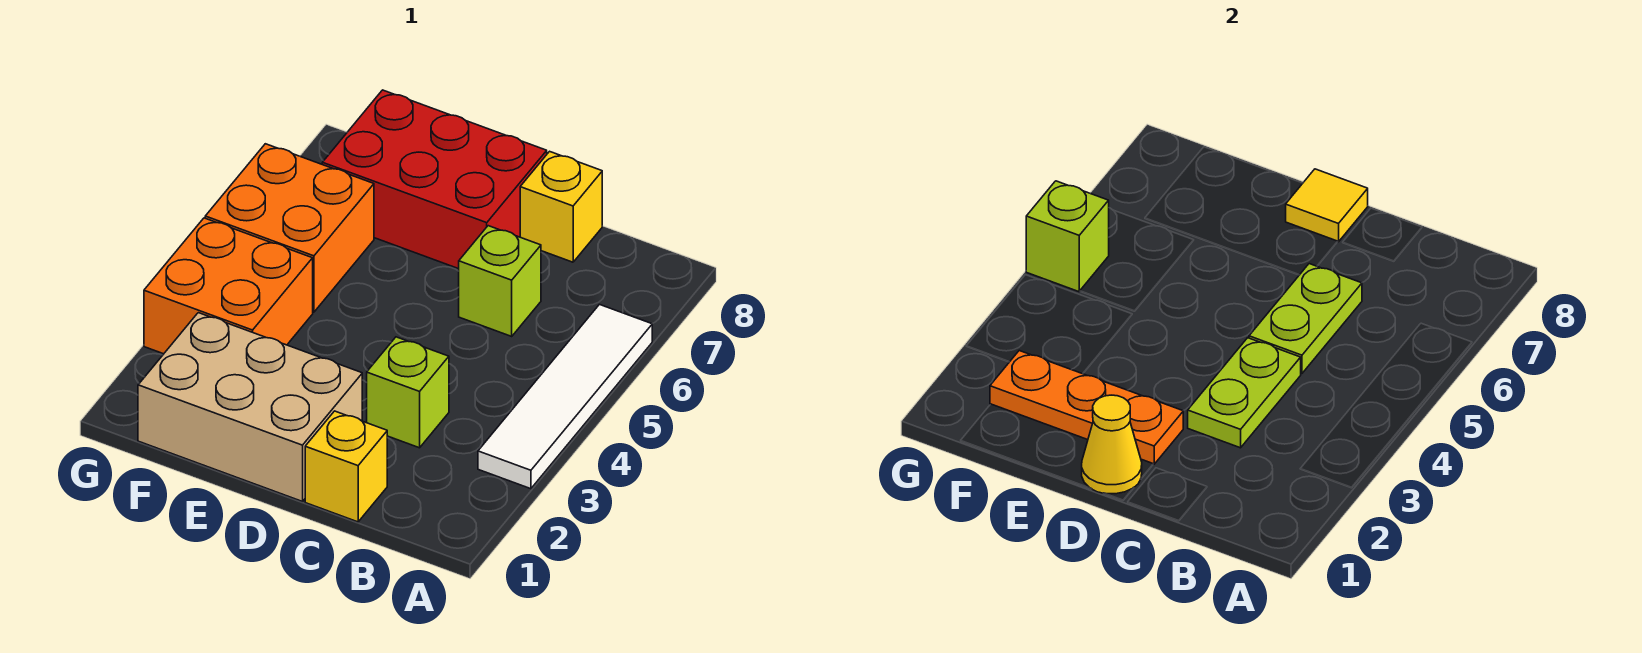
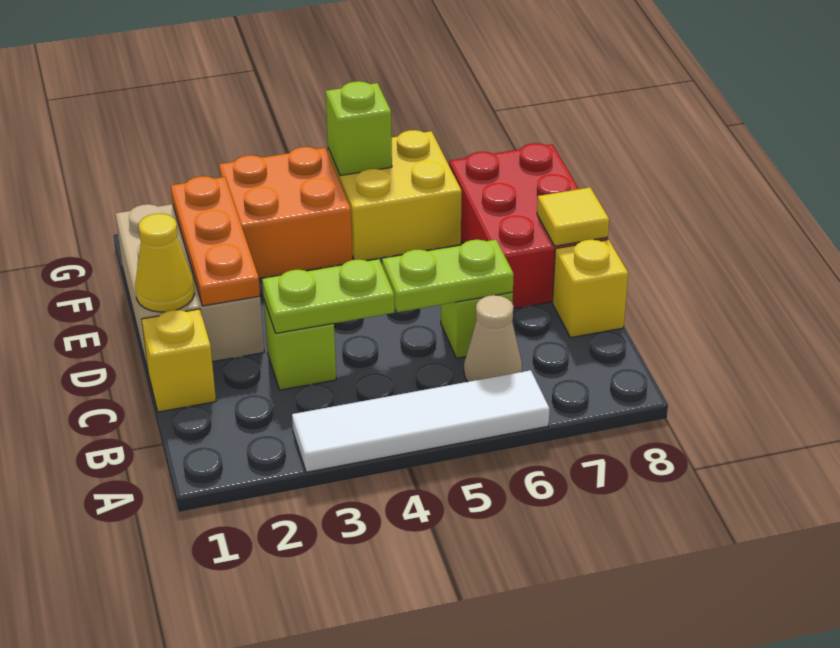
none -> tan cone B6 level 1
orange brick F5:G6 level 1 -> yellow brick F5:G6 level 1

